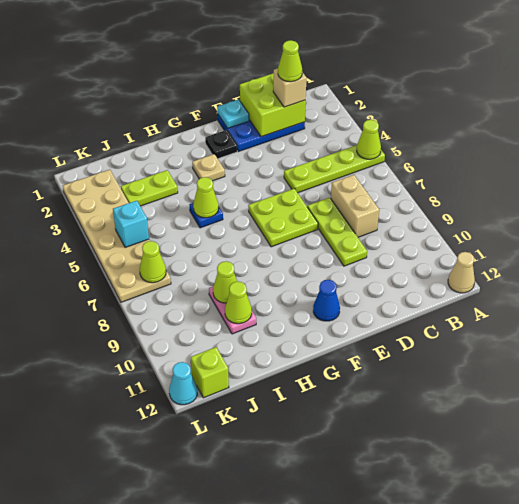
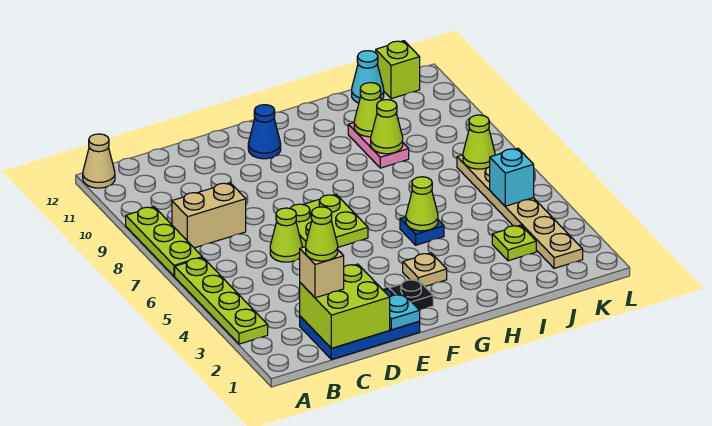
lime plate A5:D5 level 1 -> lime plate A3:A6 level 1
lime cone A5 level 2 -> lime cone D6 level 1
tan brick C7:C8 level 1 -> tan brick B8:C8 level 1
lime plate D7:D9 level 1 -> lime plate A7:A9 level 1
lime plate I3:J3 level 1 -> lime plate J3 level 1
tan plate K2:L7 level 1 -> tan plate K2:K7 level 1
cyan cone L12 level 1 -> cyan cone J12 level 1

